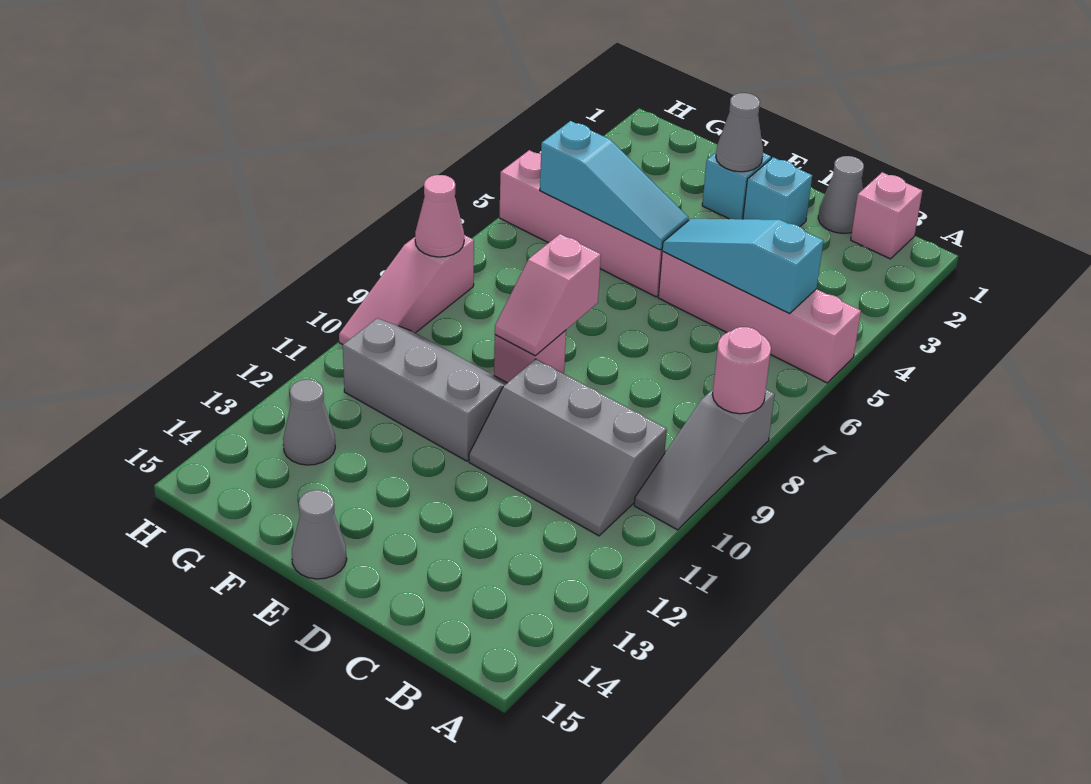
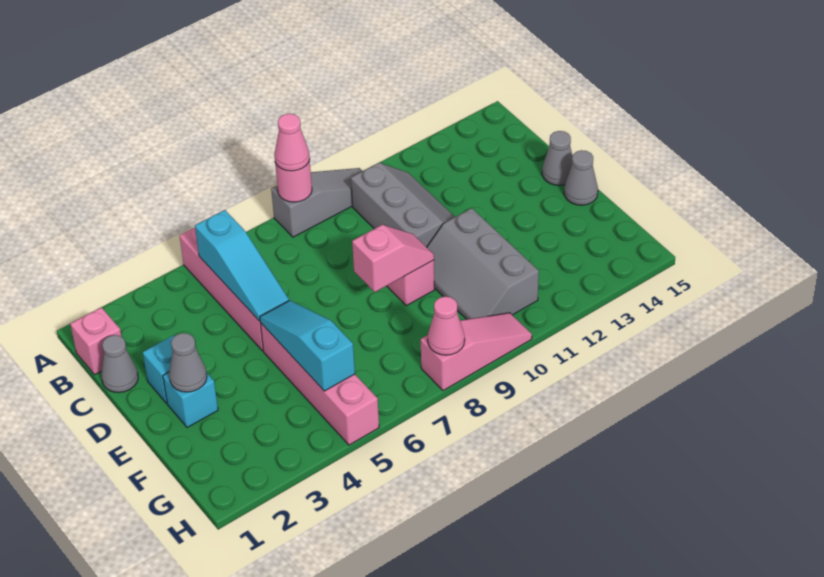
none -> pink cone A8 level 3
grey cone G13 level 1 -> grey cone D15 level 1

